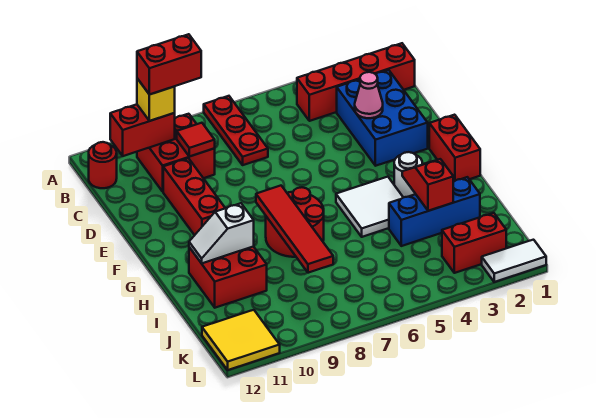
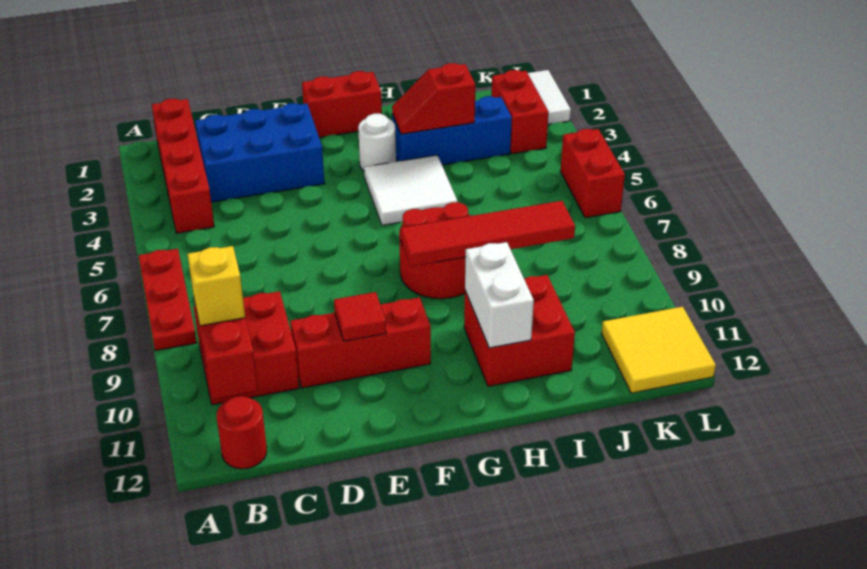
red plate A7:C7 level 1 -> red plate A6:A8 level 1
red brick B9:B10 level 4 -> red brick L5:L6 level 1
red tile C9 level 2 -> red tile E10 level 2
pink cone D3 level 2 -> none
white slope H10:H11 level 2 top 10 -> white brick H10:H11 level 2
blue brick I2:I4 level 1 -> blue brick H3:J3 level 1

